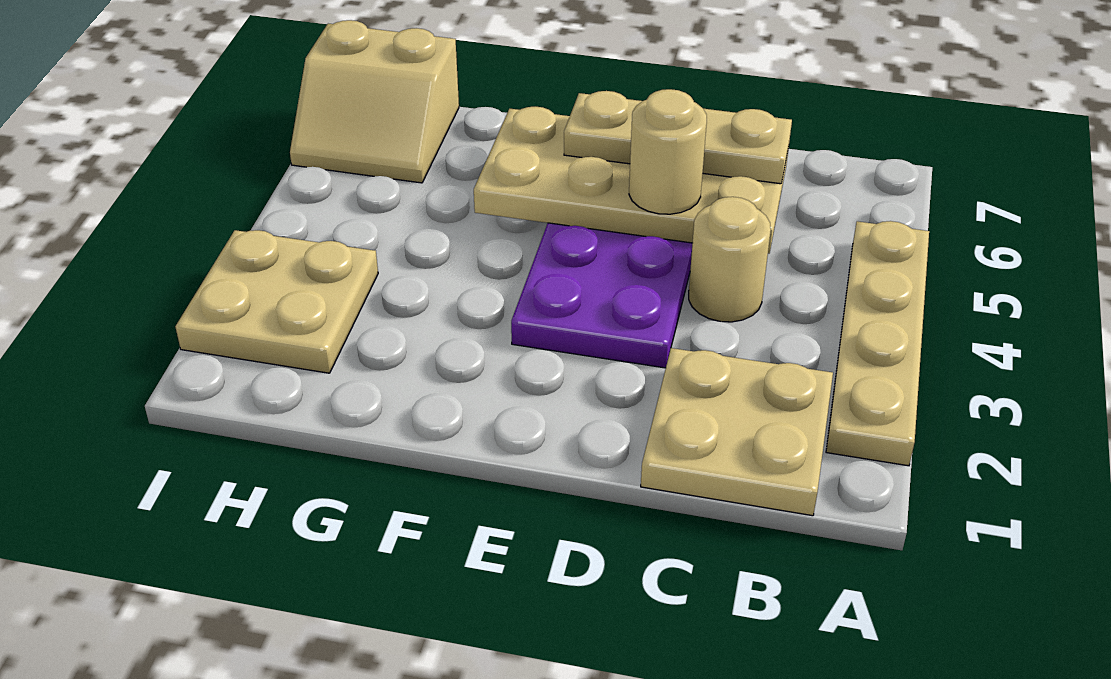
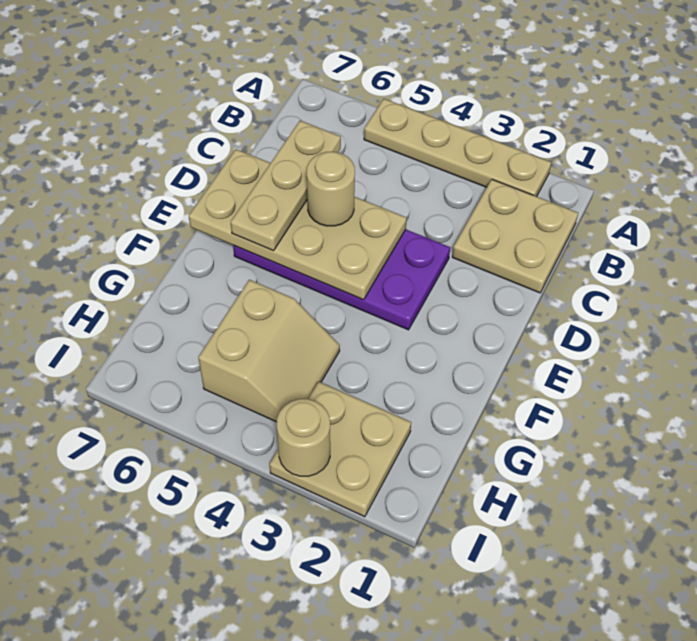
tan round brick C4 level 1 -> tan round brick I3 level 2
tan plate C5:F6 level 2 -> tan plate D4:E7 level 2
tan slope H6:I7 level 1 top 7 -> tan slope G4:H5 level 1 top 5

